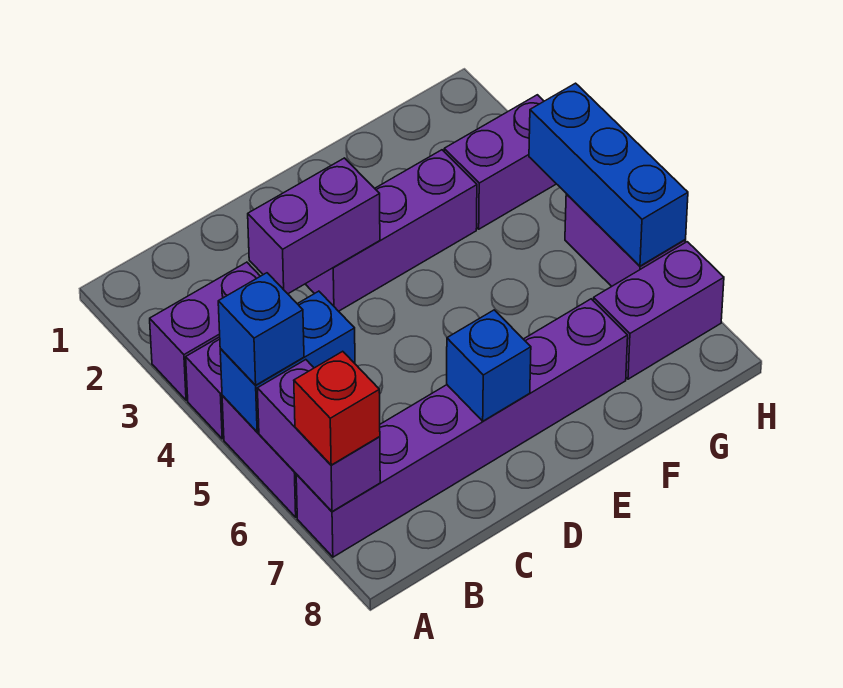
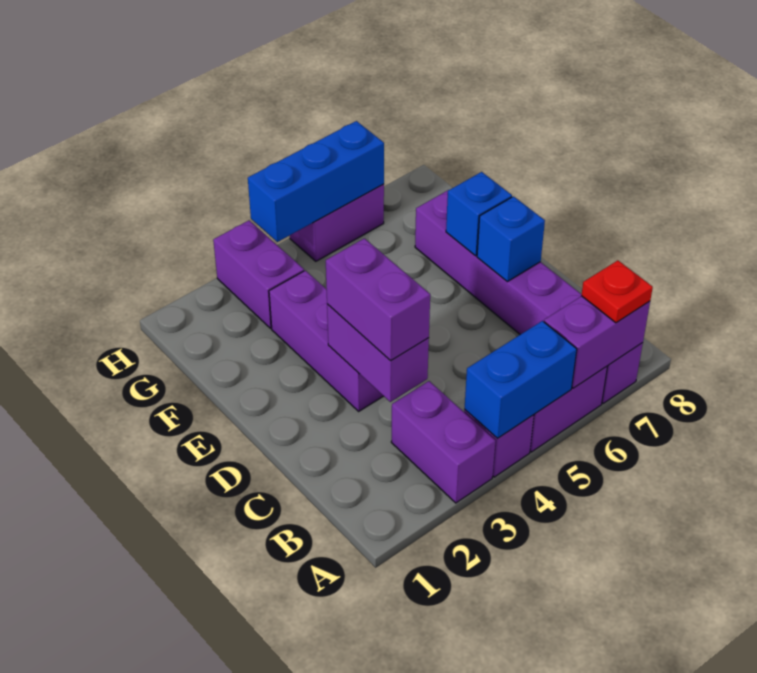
blue brick A5:B5 level 2 -> blue brick A4:A5 level 2
blue brick A5 level 3 -> blue brick E7 level 2
red brick A7 level 3 -> red plate A7 level 3
purple brick G7:H7 level 1 -> purple brick C3:D3 level 3

